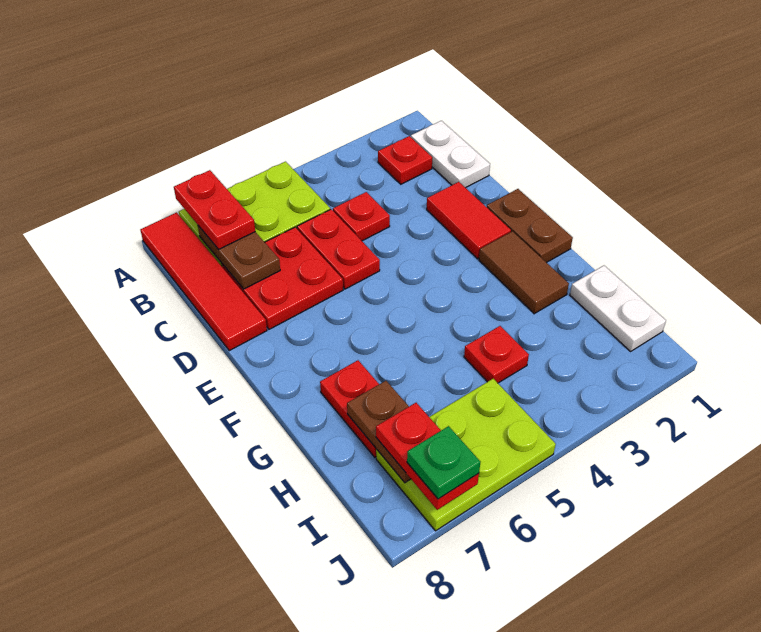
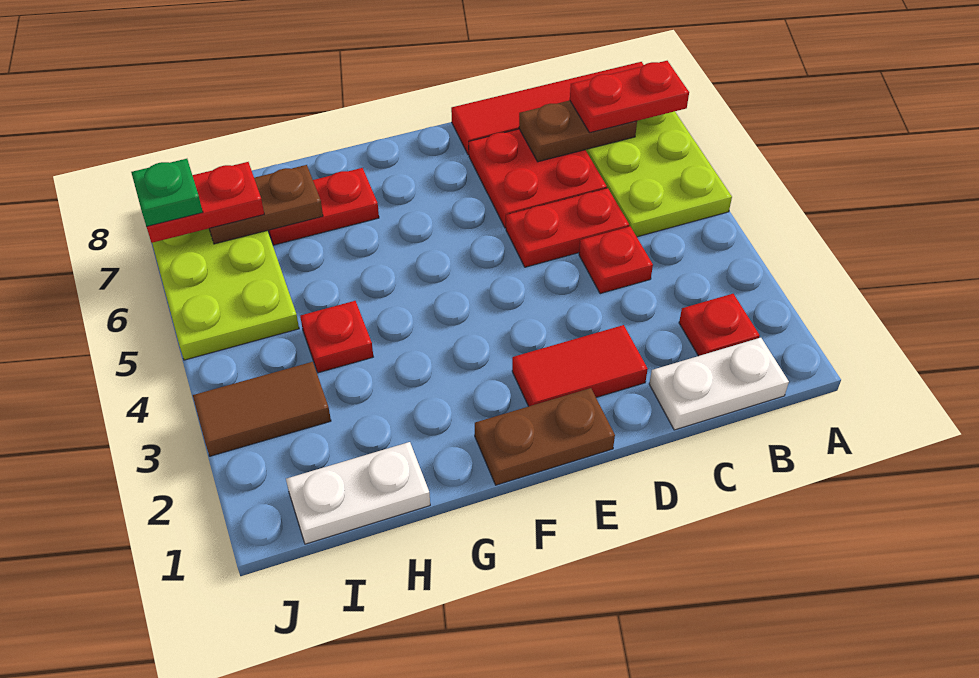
brown tile F2:G2 level 1 -> brown tile I3:J3 level 1

